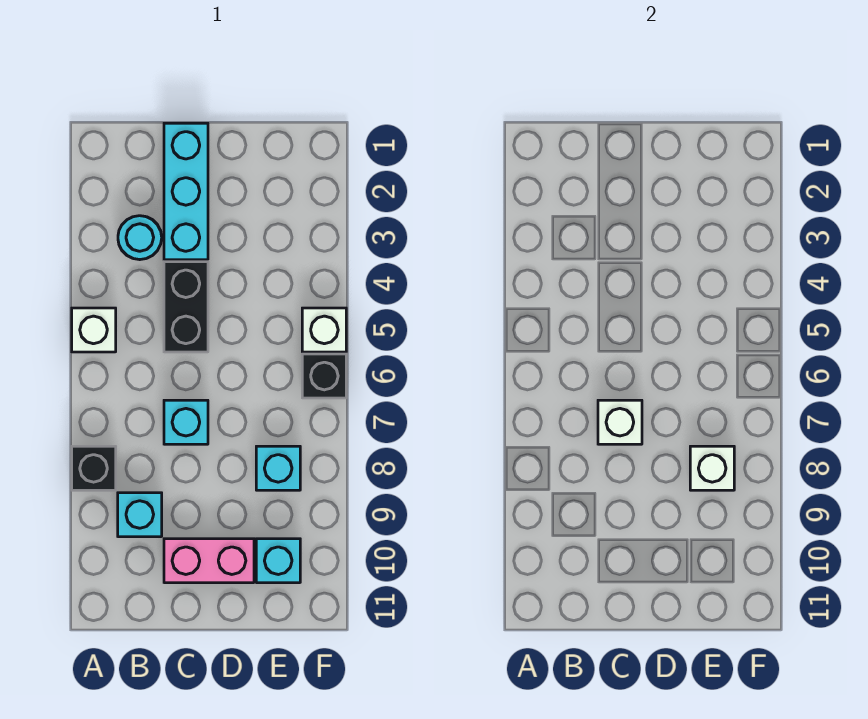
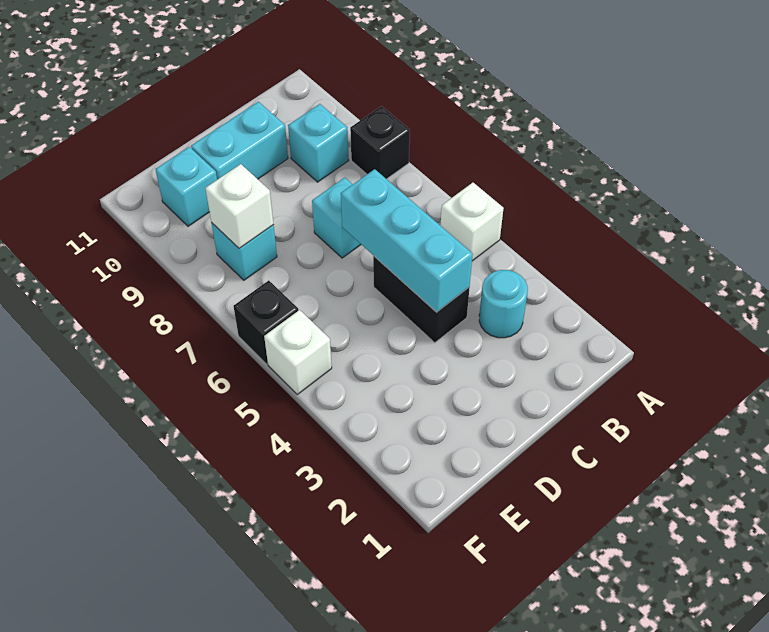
cyan brick C1:C3 level 1 -> cyan brick C4:C6 level 2
white brick C7 level 2 -> none
pink brick C10:D10 level 1 -> cyan brick C10:D10 level 1

